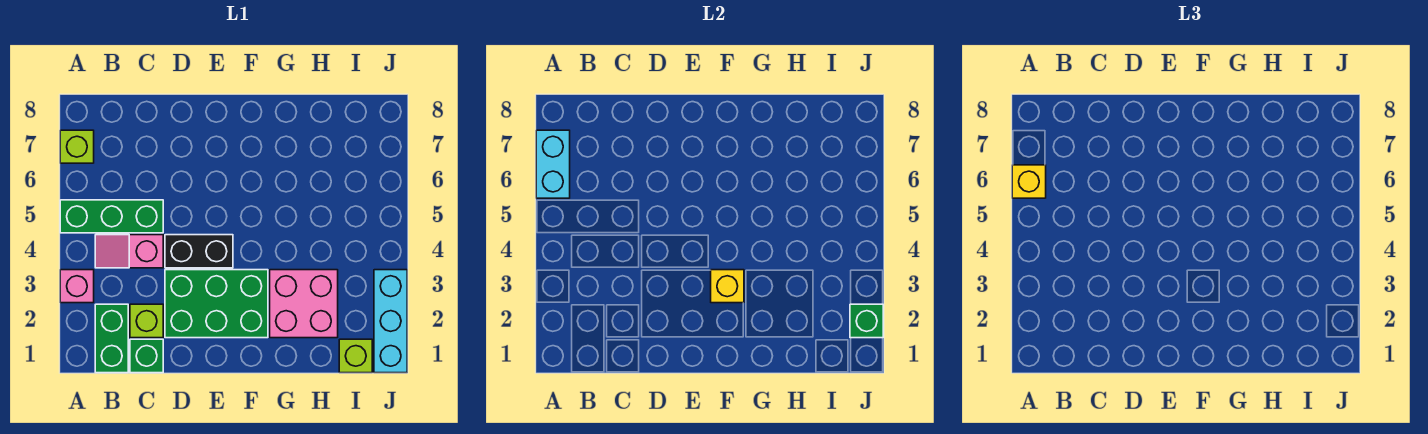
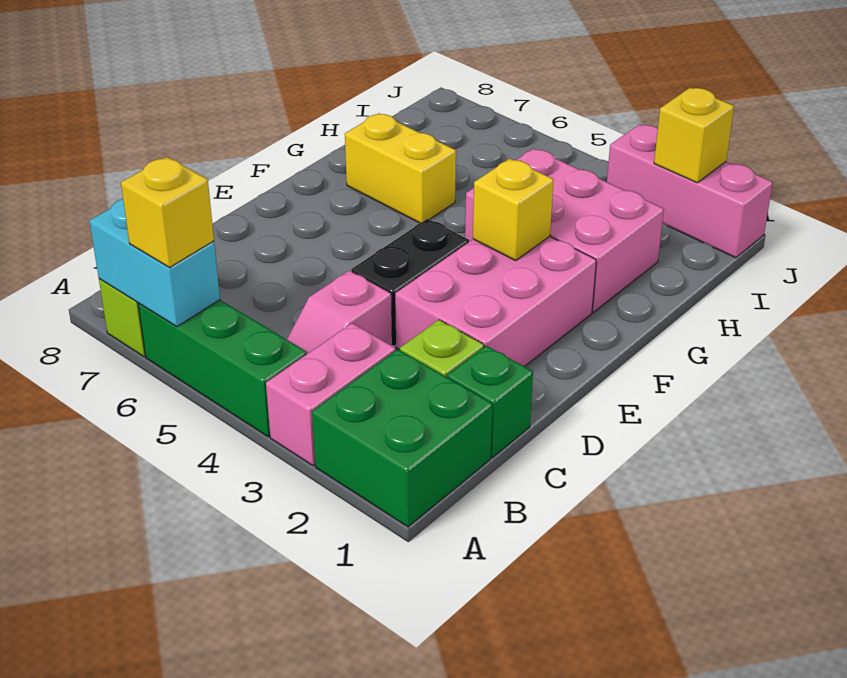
pink brick A3 level 1 -> pink brick A3:B3 level 1
green brick A5:C5 level 1 -> green brick A4:A6 level 1
green brick B1:B2 level 1 -> green brick A1:B2 level 1
green brick D2:F3 level 1 -> pink brick D2:F3 level 1
pink brick G2:H3 level 1 -> pink brick G2:H4 level 1
none -> yellow brick G6:G7 level 1
lime brick I1 level 1 -> none
cyan brick J1:J3 level 1 -> pink brick J1:J3 level 1
green brick J2 level 2 -> yellow brick J2 level 2

